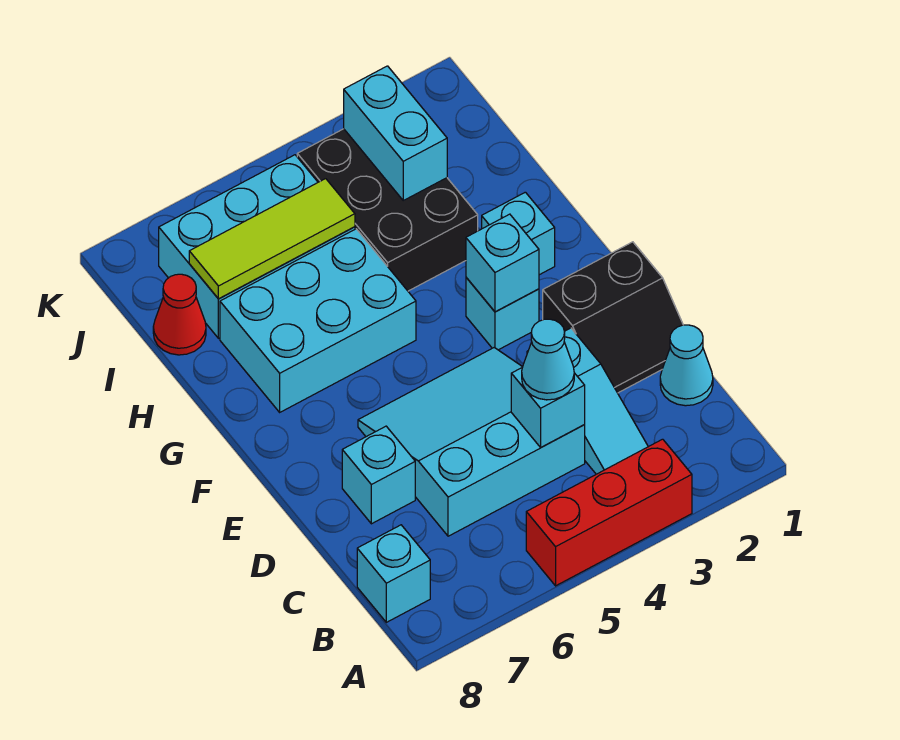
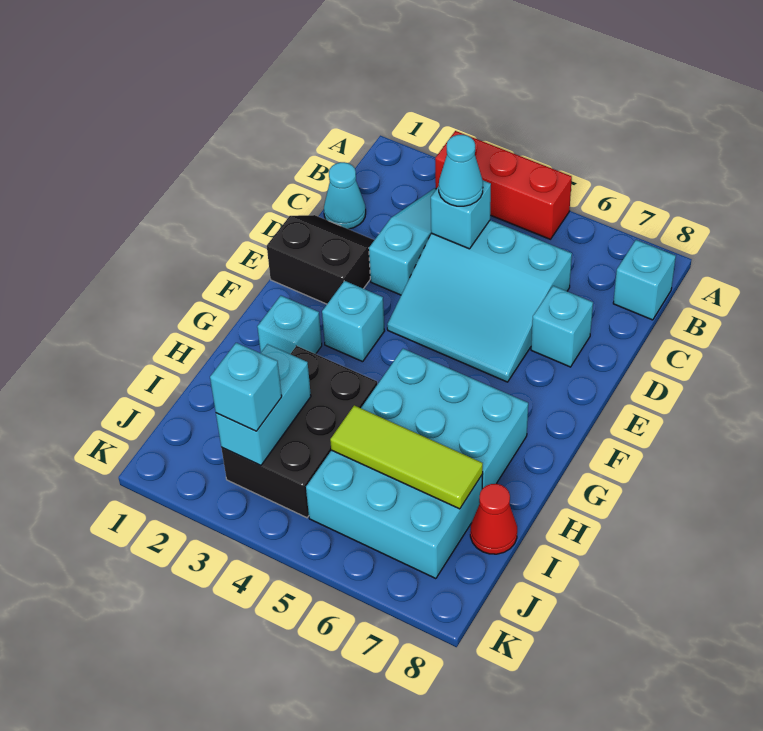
cyan brick F3 level 2 -> cyan brick J3 level 3

